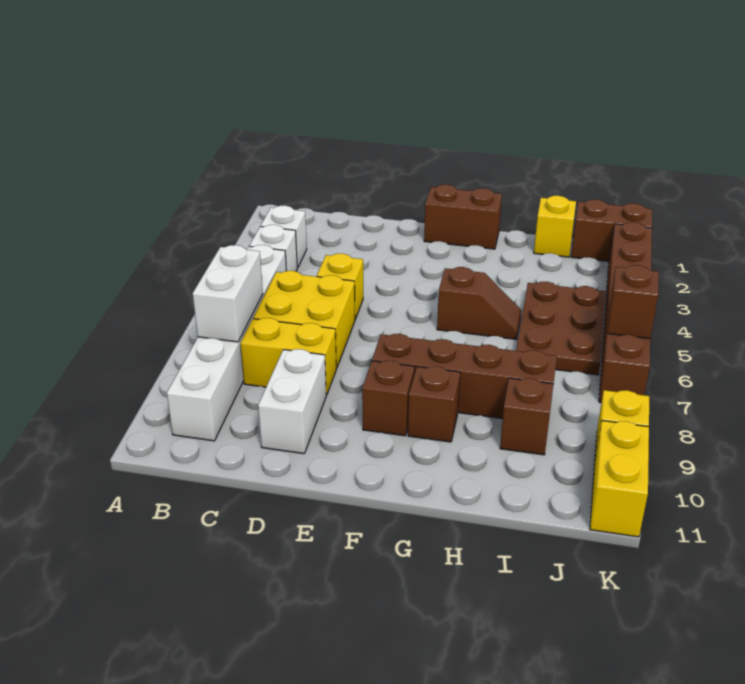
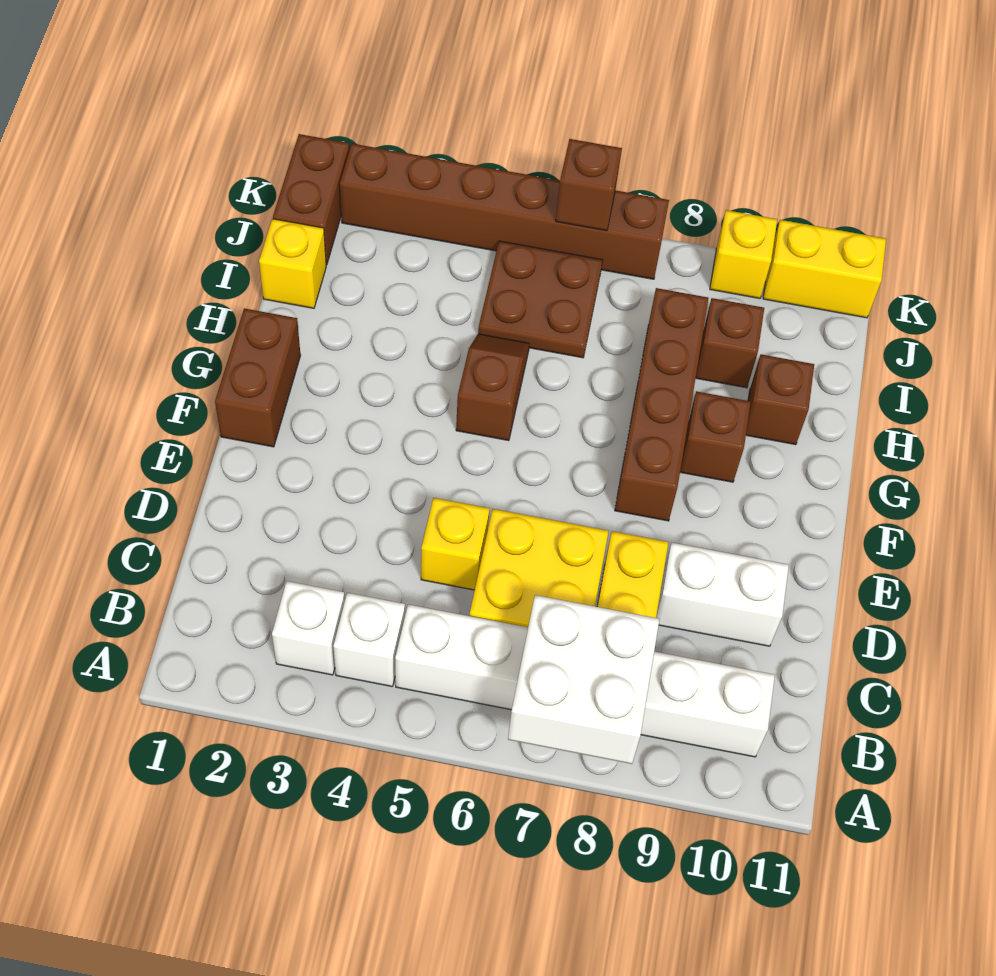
white brick B7:B8 level 2 -> white brick A7:B8 level 2
brown brick F9 level 1 -> brown brick H10 level 1
brown plate I4:J6 level 1 -> brown plate I5:J6 level 1

